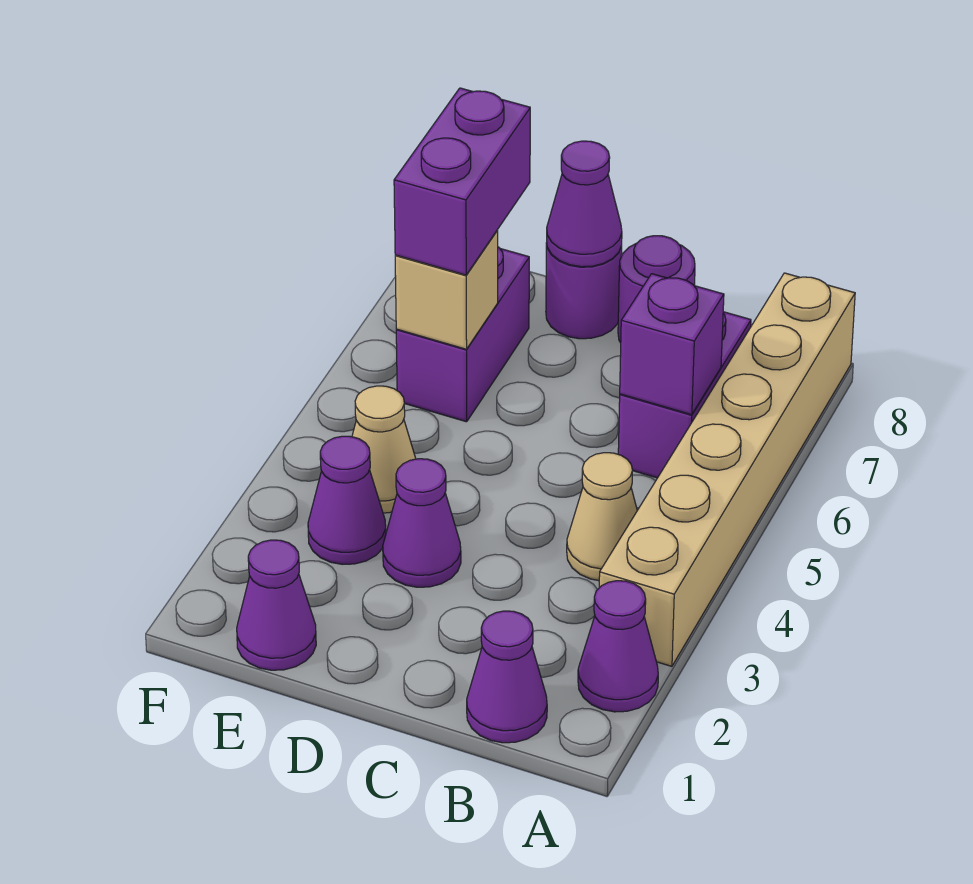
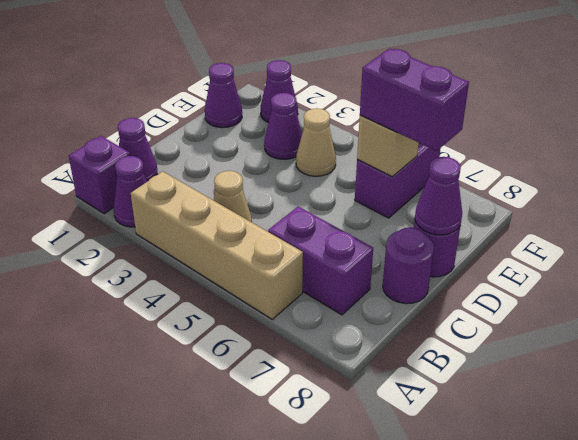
tan brick A3:A8 level 1 -> tan brick A3:A6 level 1
purple brick B6 level 2 -> purple brick A1 level 1
purple cone D3 level 1 -> purple cone F2 level 1
purple brick E6:E7 level 1 -> purple brick E6:F6 level 1

